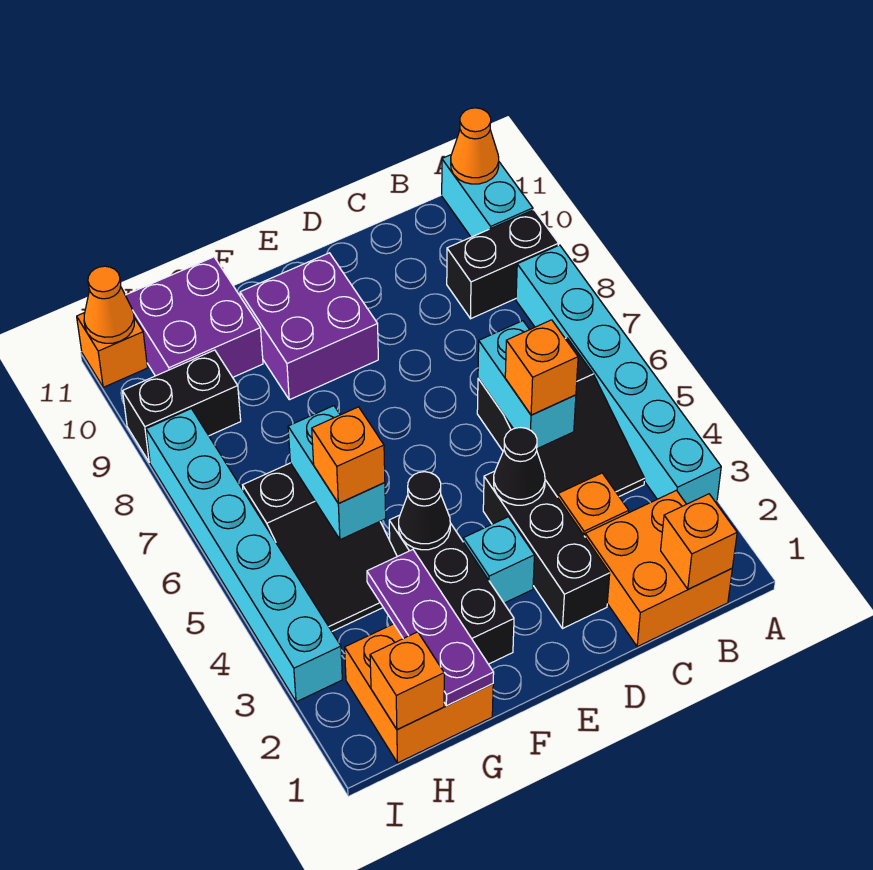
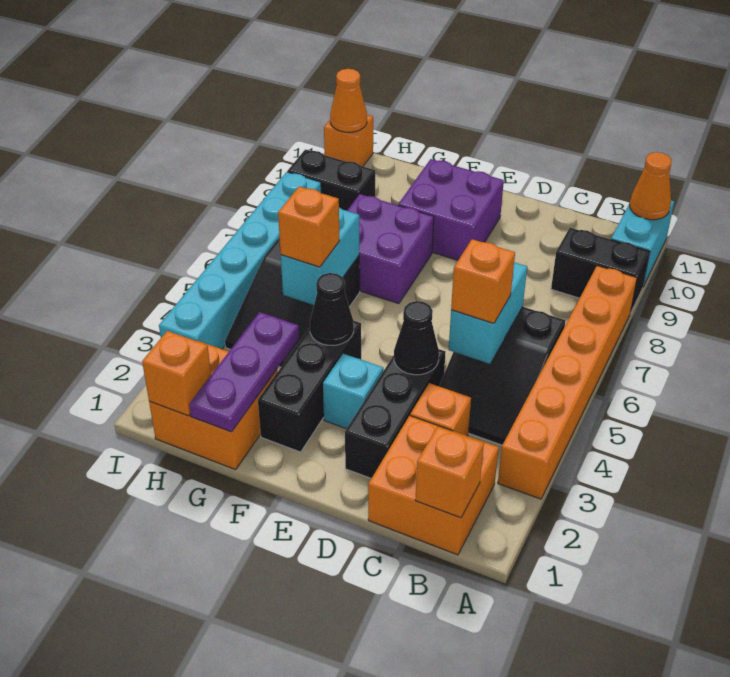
cyan brick A3:A8 level 1 -> orange brick A3:A8 level 1
purple brick G10:H11 level 1 -> purple brick F7:G8 level 1

